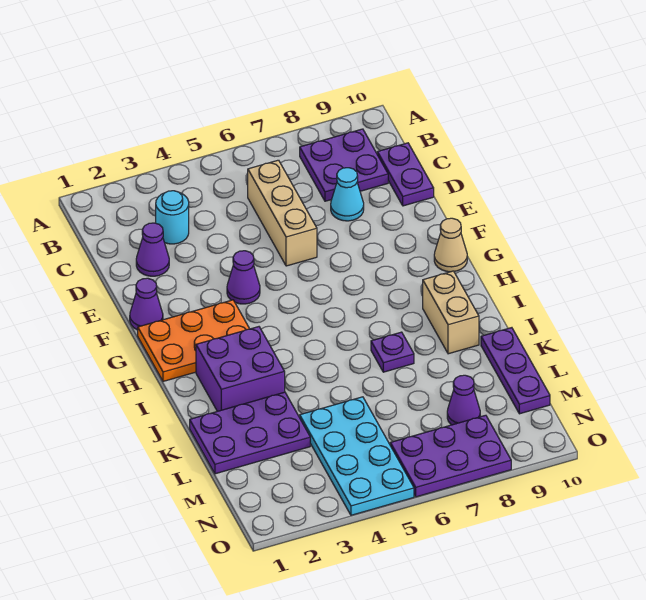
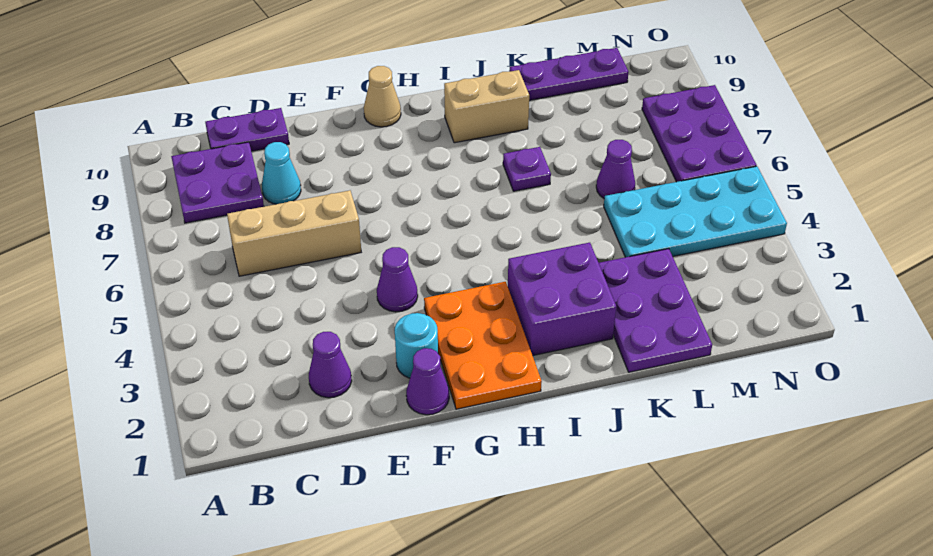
cyan round brick C3 level 1 -> cyan round brick F2 level 1
purple cone M8 level 1 -> purple cone L6 level 1

